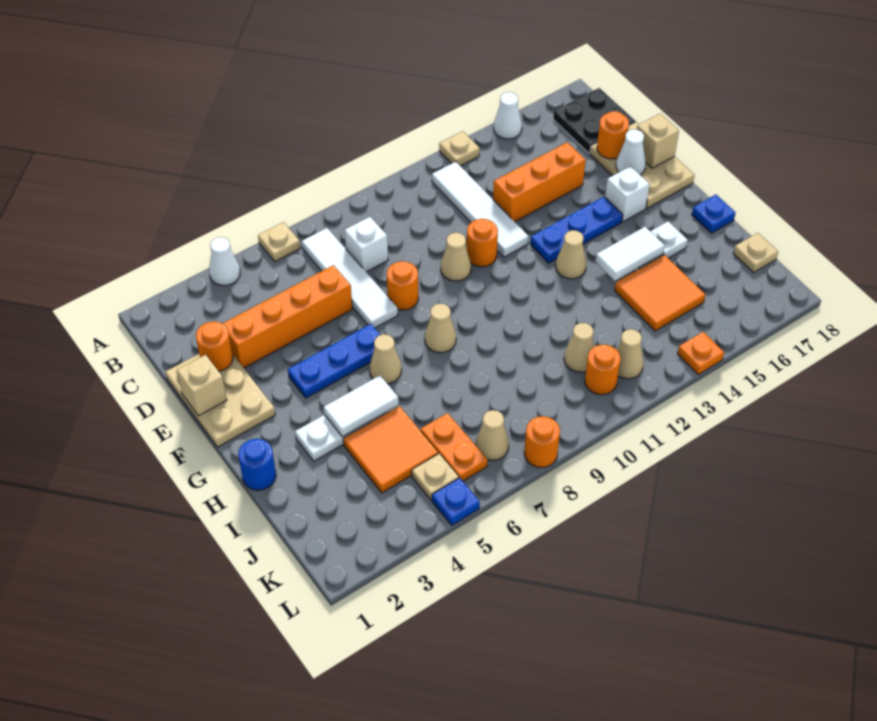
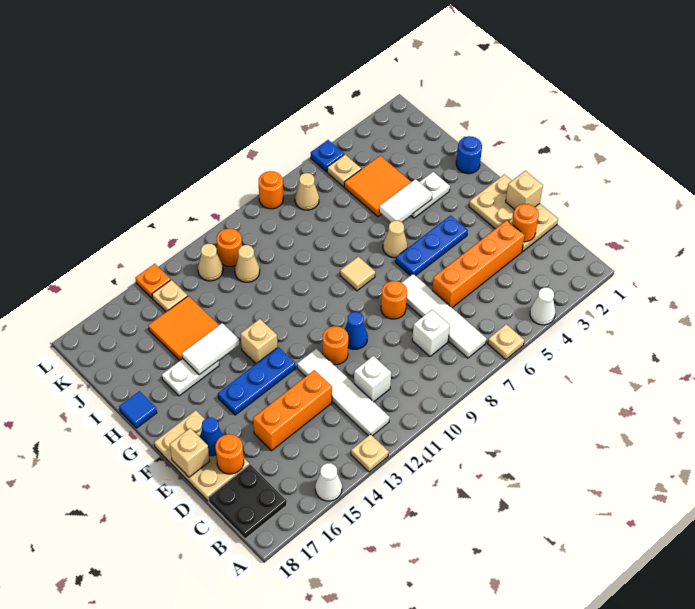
tan cone E10 level 1 -> blue cone E10 level 1
white cone E17 level 2 -> blue cone E17 level 2
white brick F16 level 1 -> white brick C11 level 1
tan cone G8 level 1 -> tan tile G8 level 1
tan cone G13 level 1 -> tan brick G13 level 1
blue plate H18 level 1 -> blue tile H18 level 1
orange plate J6:K6 level 1 -> none
tan plate J18 level 1 -> tan plate K14 level 1

